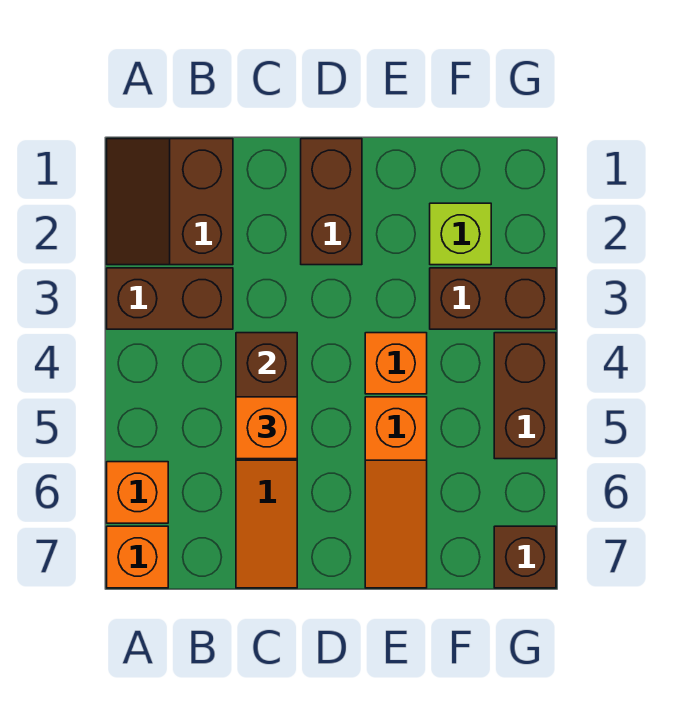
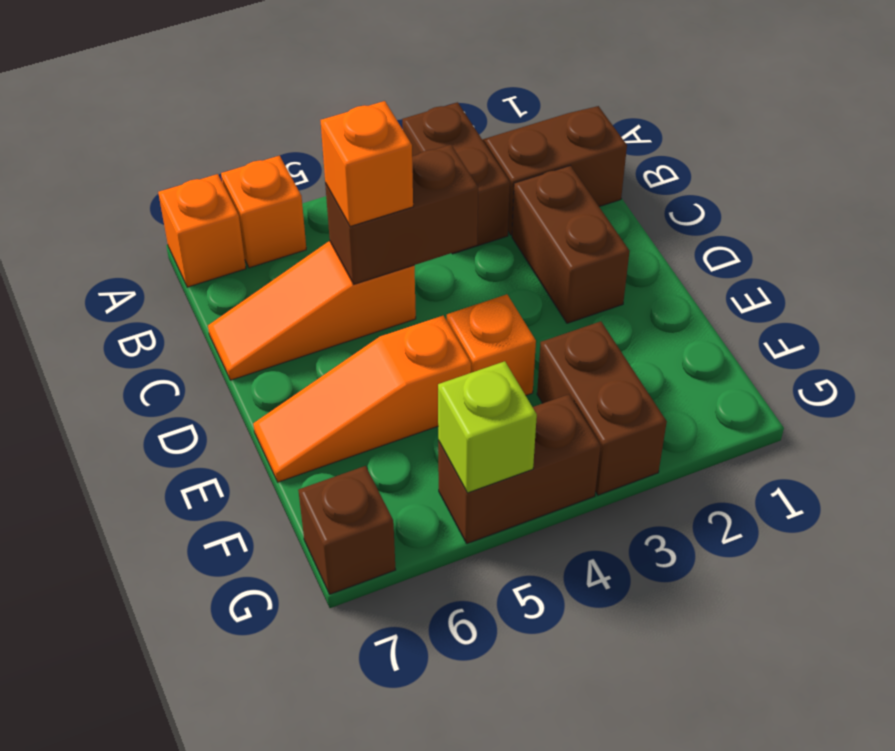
brown brick D1:D2 level 1 -> brown brick C2:D2 level 1
lime brick F2 level 1 -> lime brick G5 level 2

